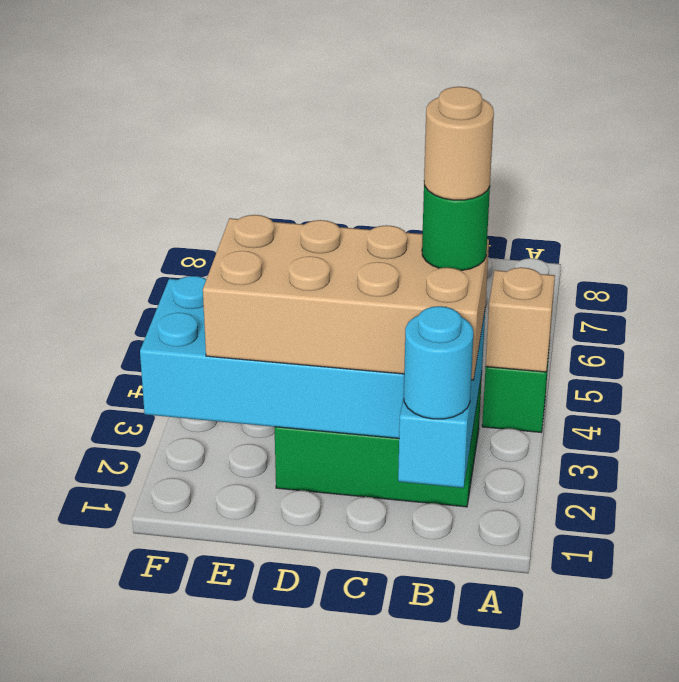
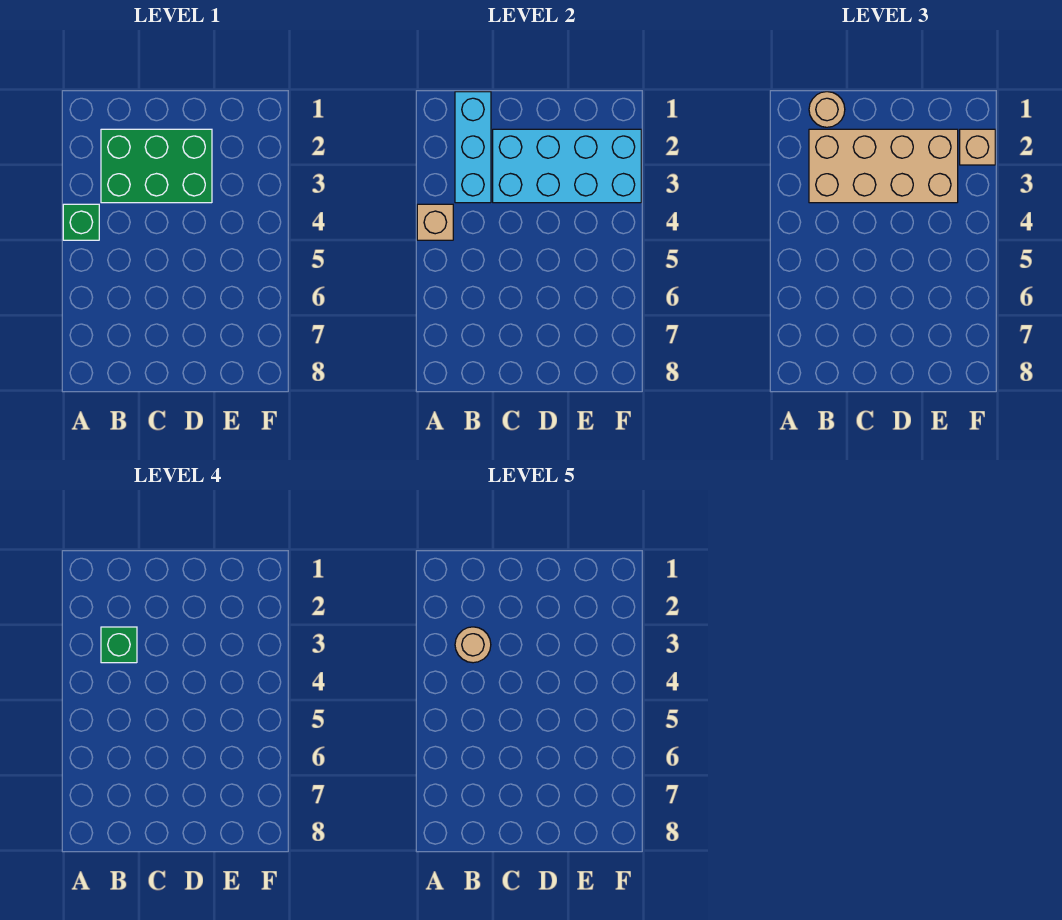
cyan round brick B1 level 3 -> tan round brick B1 level 3
green round brick B3 level 4 -> green brick B3 level 4
none -> tan brick F2 level 3

